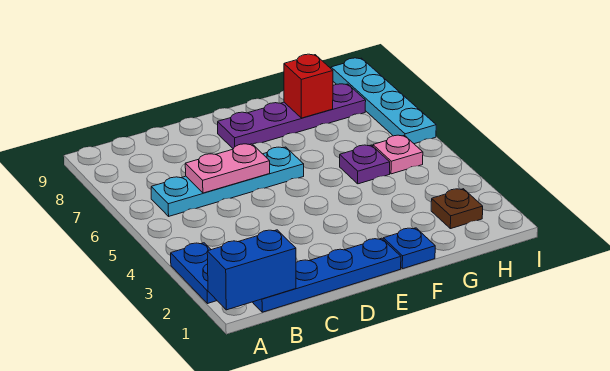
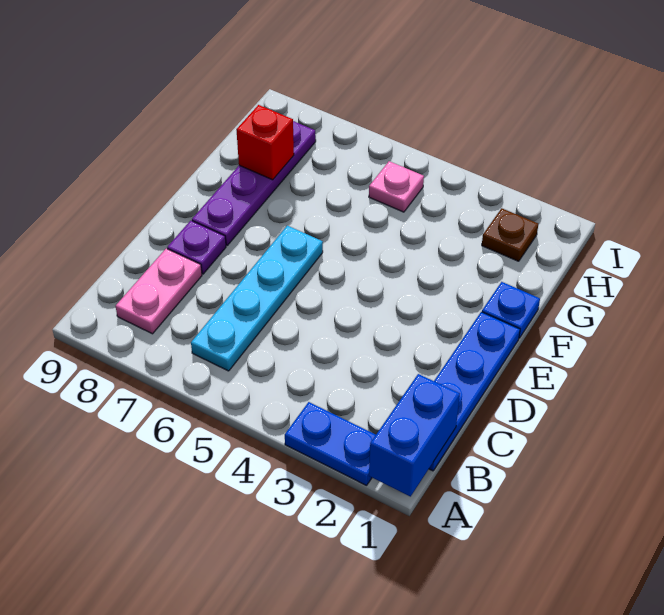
pink plate C6:D6 level 2 -> pink plate B8:C8 level 1
purple plate G5 level 1 -> purple plate D8 level 1
cyan plate I6:I9 level 1 -> none

